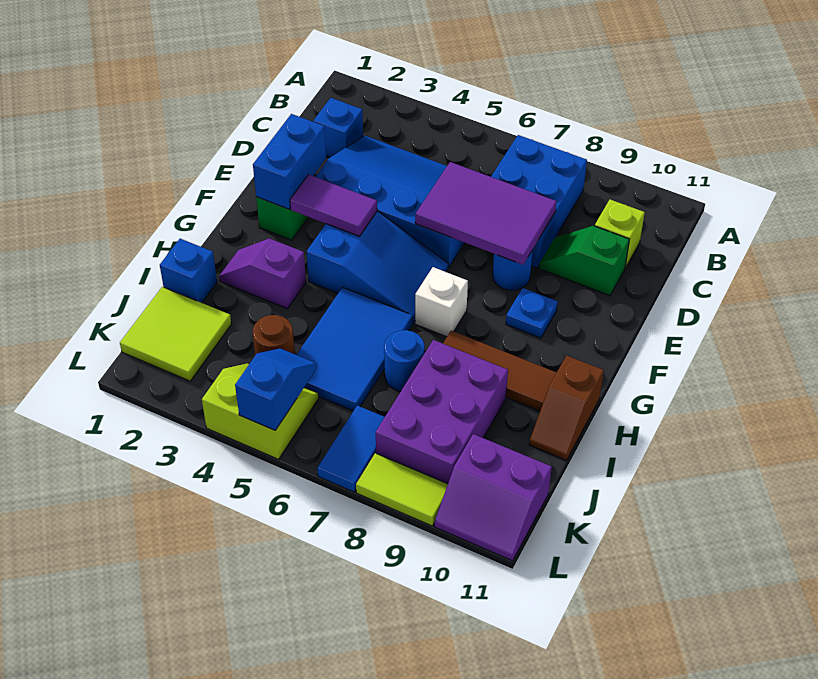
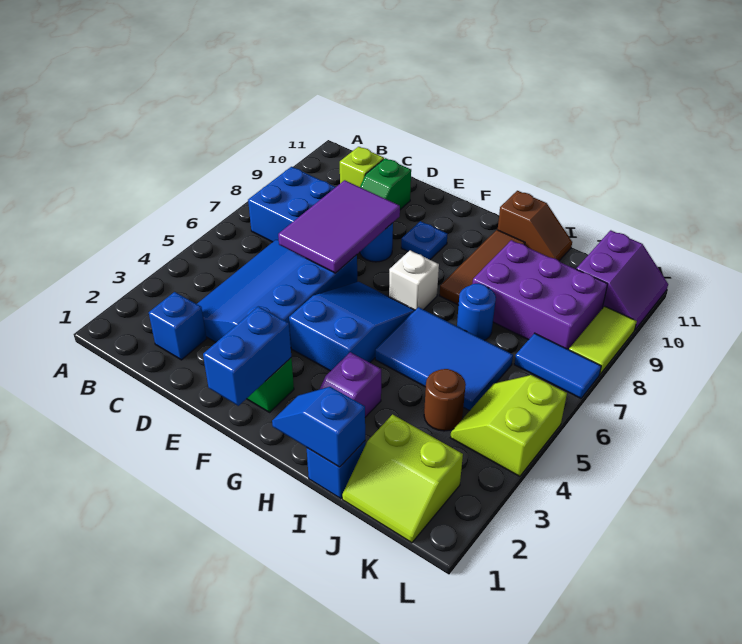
blue brick E2:F2 level 2 -> blue brick F1:F2 level 2
purple tile F3:F4 level 2 -> none
lime tile J1:K2 level 1 -> lime slope J1:K2 level 1 top 2
blue slope K5:L5 level 2 top L -> blue slope H1:I1 level 2 top I

